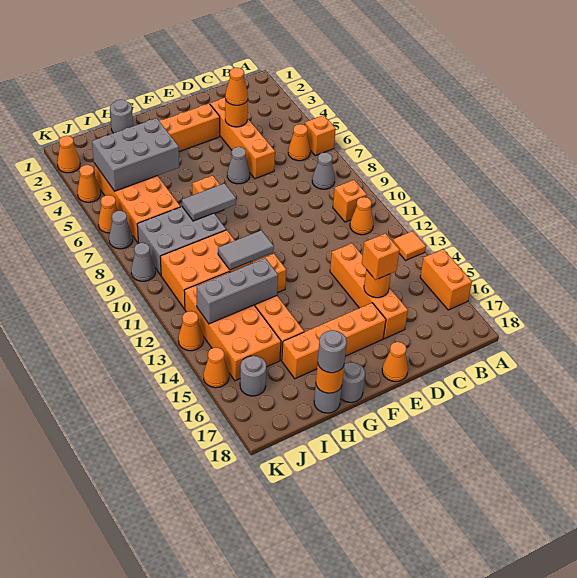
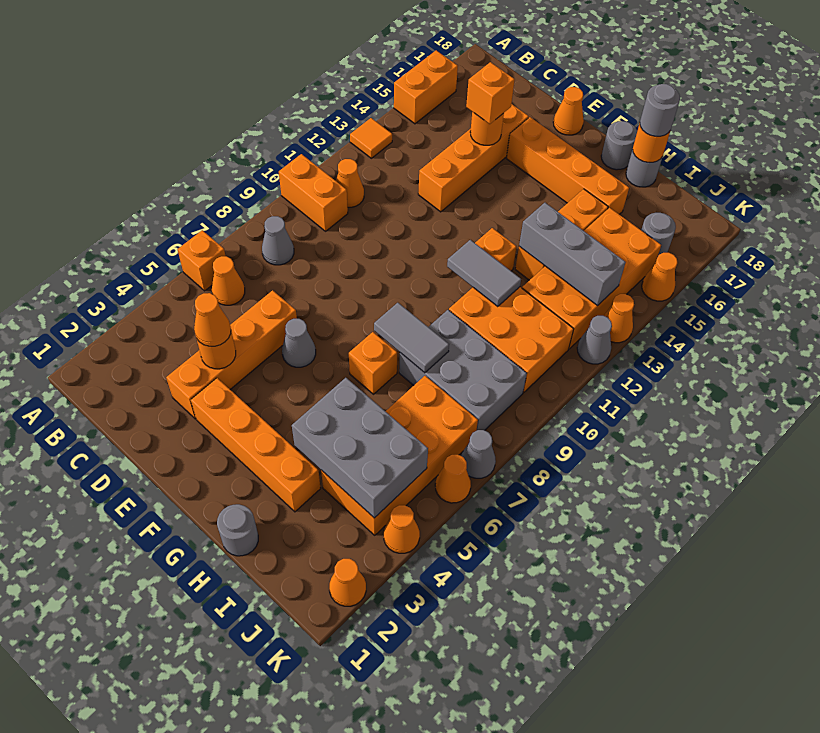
orange brick B10 level 1 -> orange brick A10:B10 level 1
grey cone K9 level 1 -> grey cone K12 level 1

